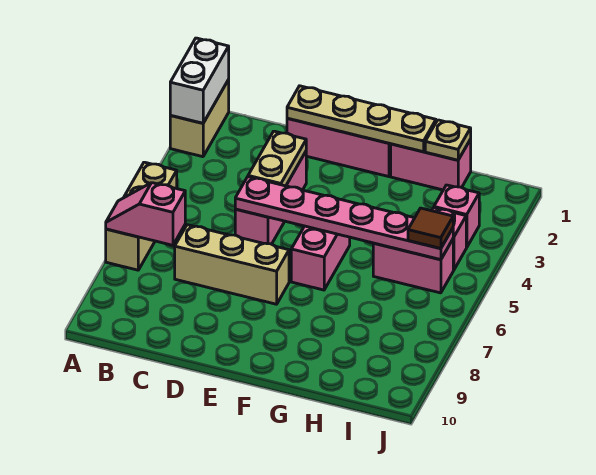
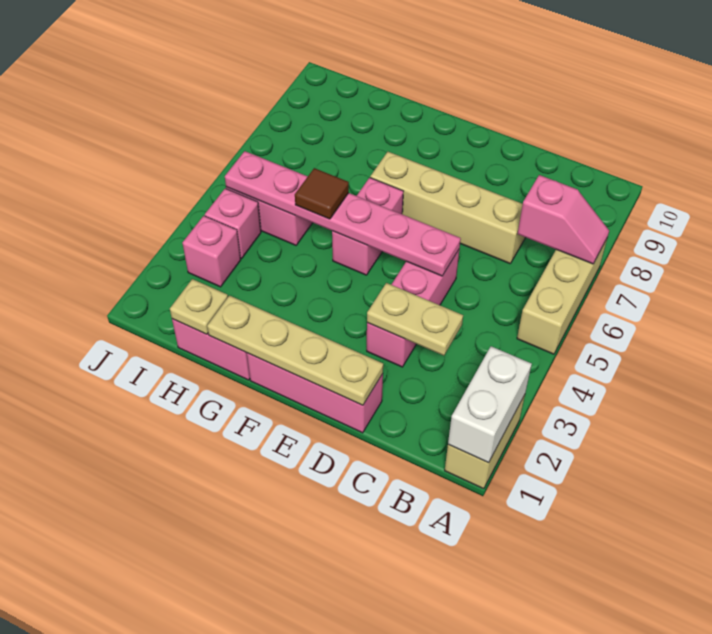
tan brick C7:E7 level 1 -> tan brick C7:F7 level 1
tan plate D3:D4 level 2 -> tan plate C3:D3 level 2
brown tile I5 level 3 -> brown tile G5 level 3

